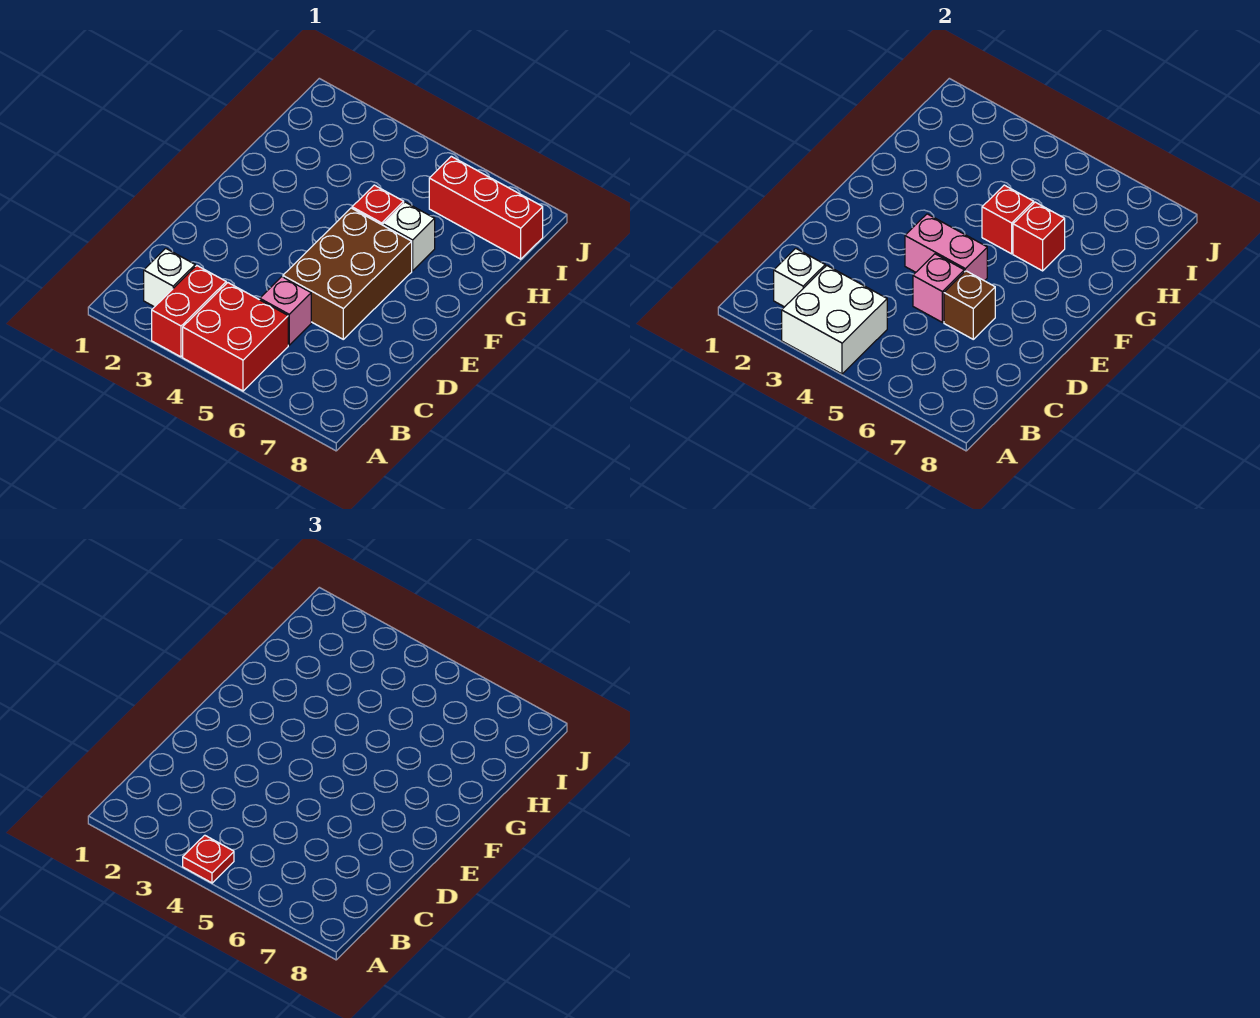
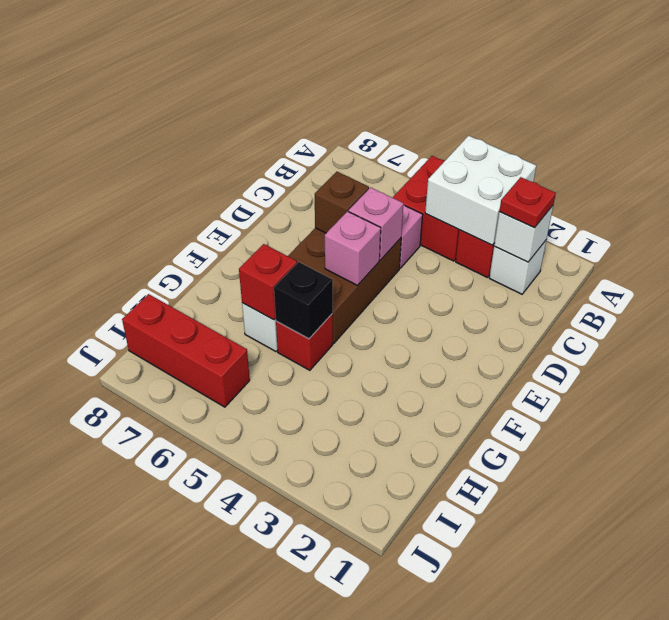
red plate A4 level 3 -> red plate B2 level 3
pink brick E4:E5 level 2 -> pink brick E5 level 2
red brick G5 level 2 -> black brick G5 level 2

